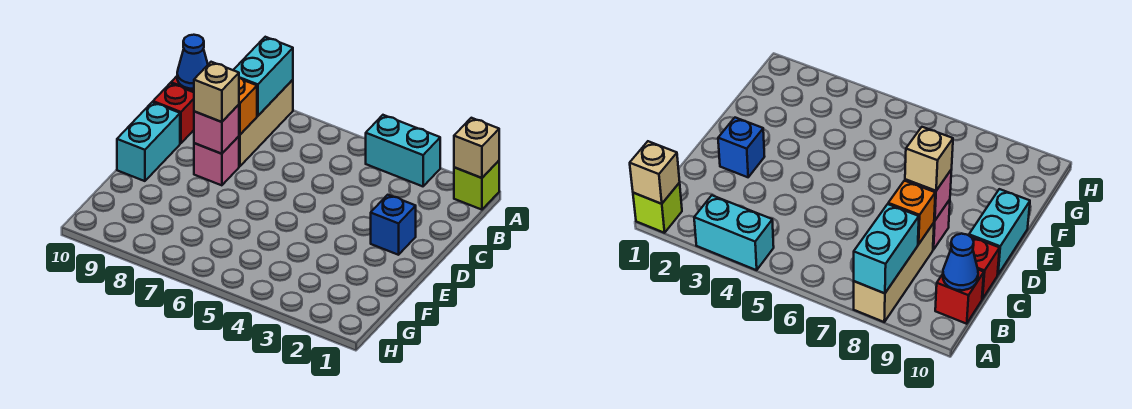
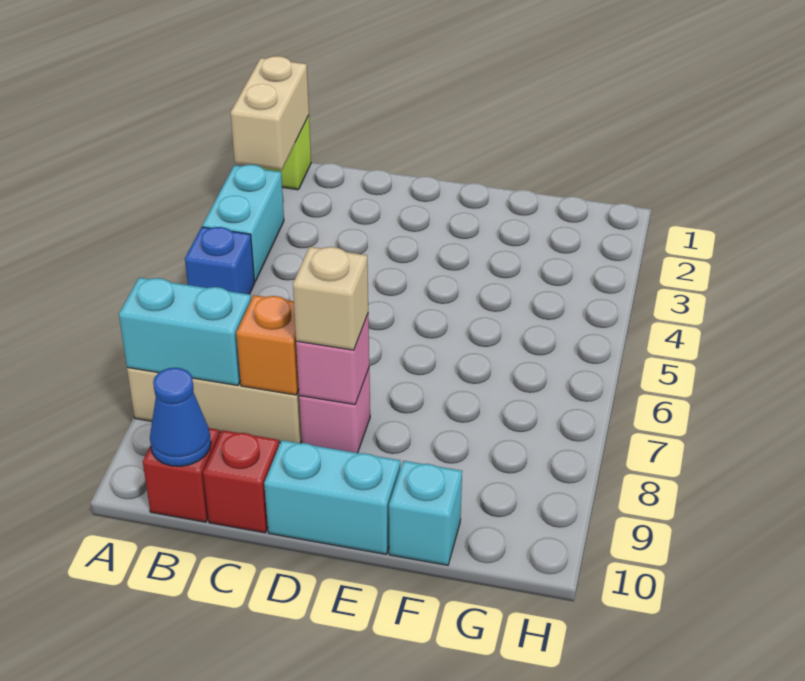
tan brick A1 level 2 -> tan brick A1:A2 level 2
blue brick D2 level 1 -> blue brick A5 level 1
none -> cyan brick F10 level 1

